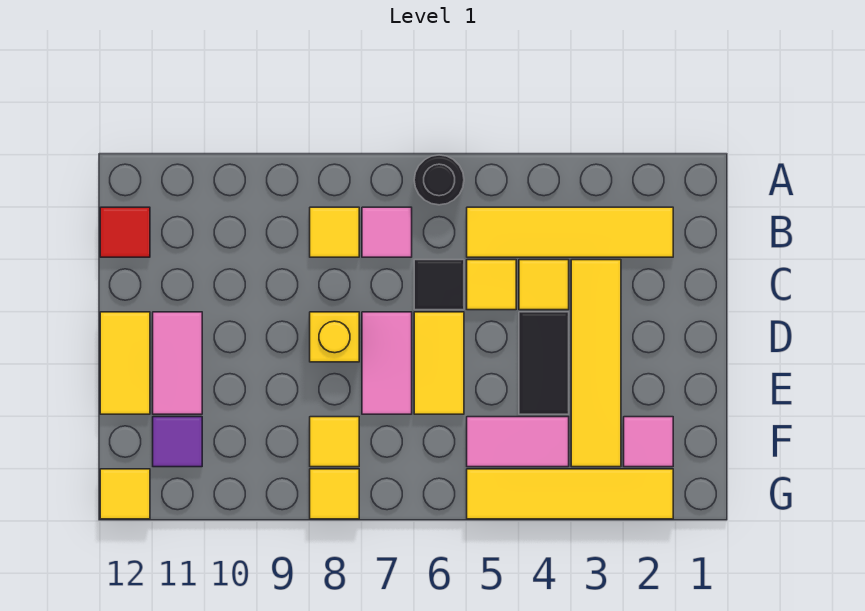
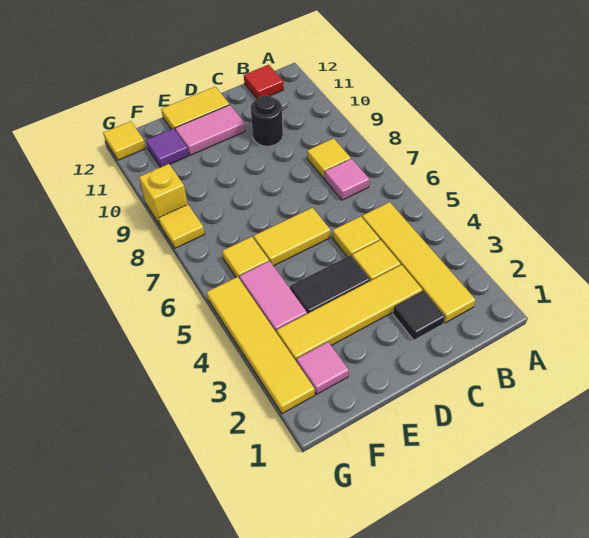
black round brick A6 level 1 -> black round brick C10 level 1
black tile C6 level 1 -> black tile C2 level 1
pink tile D7:E7 level 1 -> none
yellow brick D8 level 1 -> yellow brick G9 level 1
yellow tile F8 level 1 -> yellow tile F6 level 1

